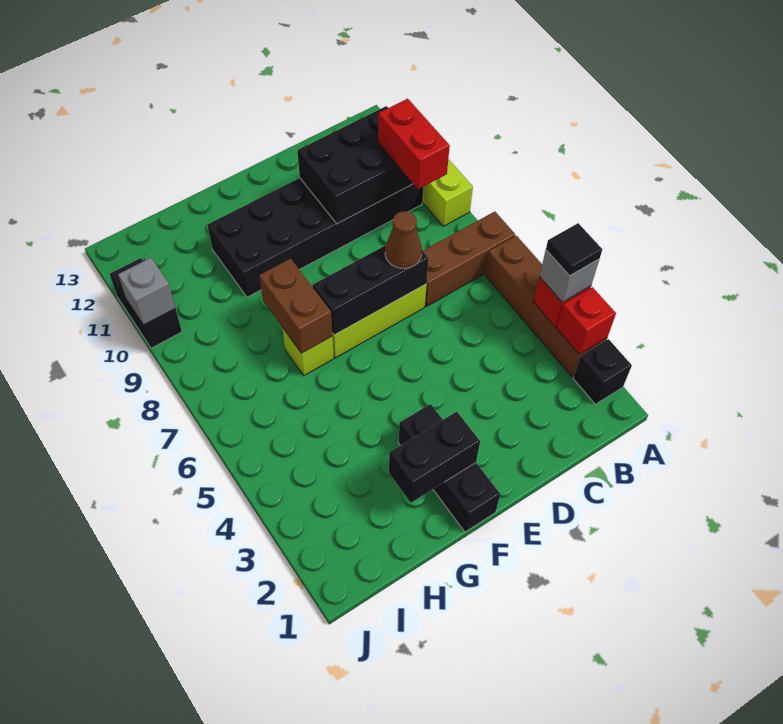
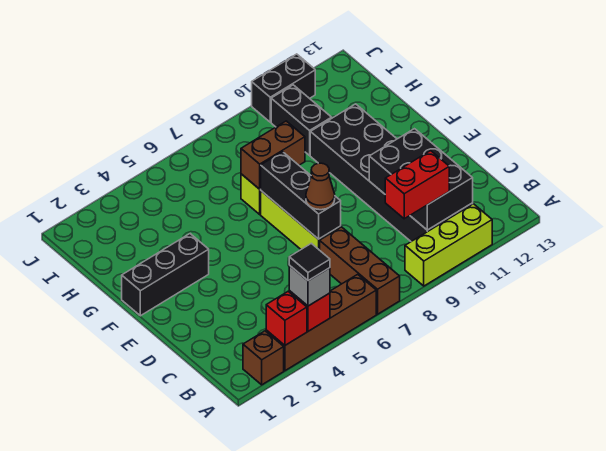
black brick A2 level 1 -> brown brick A2 level 1
black brick F2:G2 level 2 -> black brick H10:I10 level 1
grey brick J10 level 2 -> none

